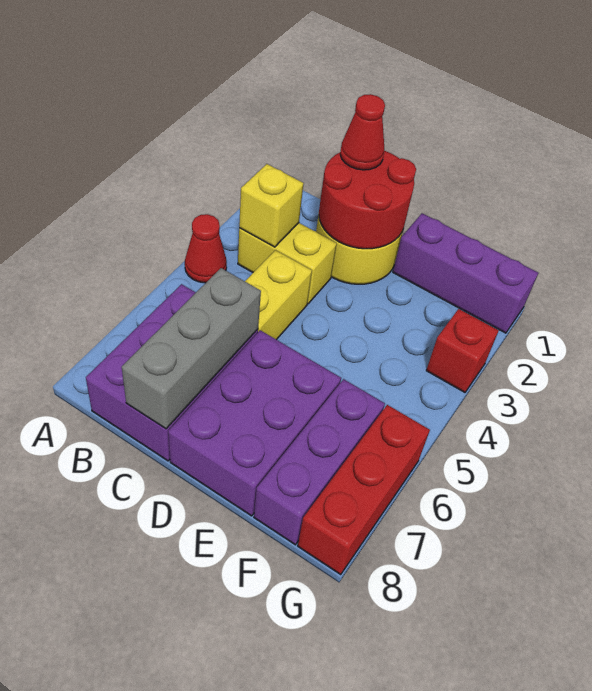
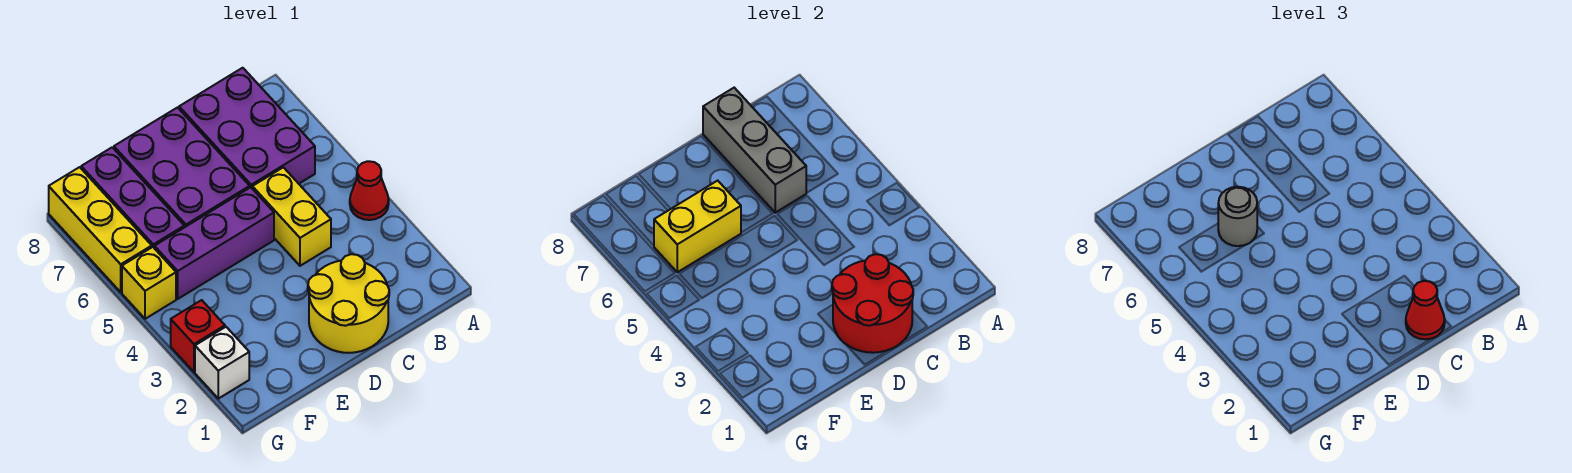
yellow brick B3:C3 level 1 -> yellow brick E6:F6 level 2
yellow brick B3 level 2 -> yellow brick G5 level 1
purple brick E1:G1 level 1 -> purple brick D5:F5 level 1
none -> grey round brick E6 level 3
none -> white brick G2 level 1
red brick G6:G8 level 1 -> yellow brick G6:G8 level 1

